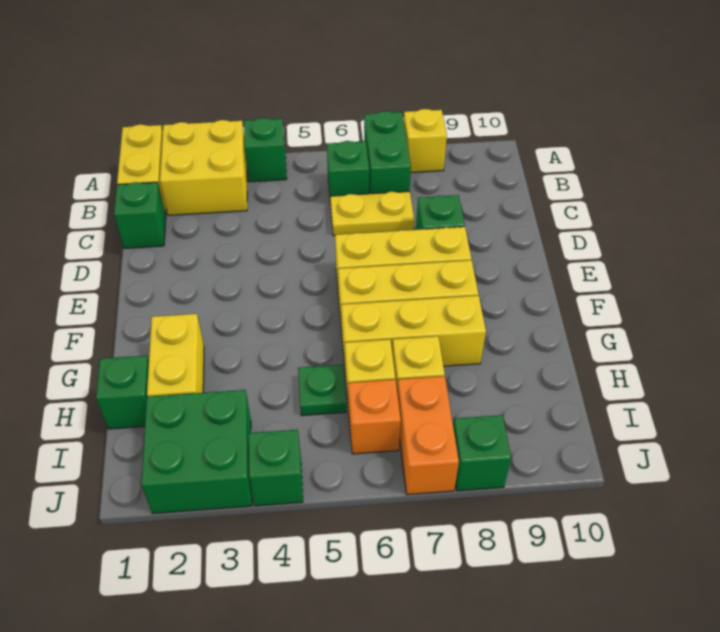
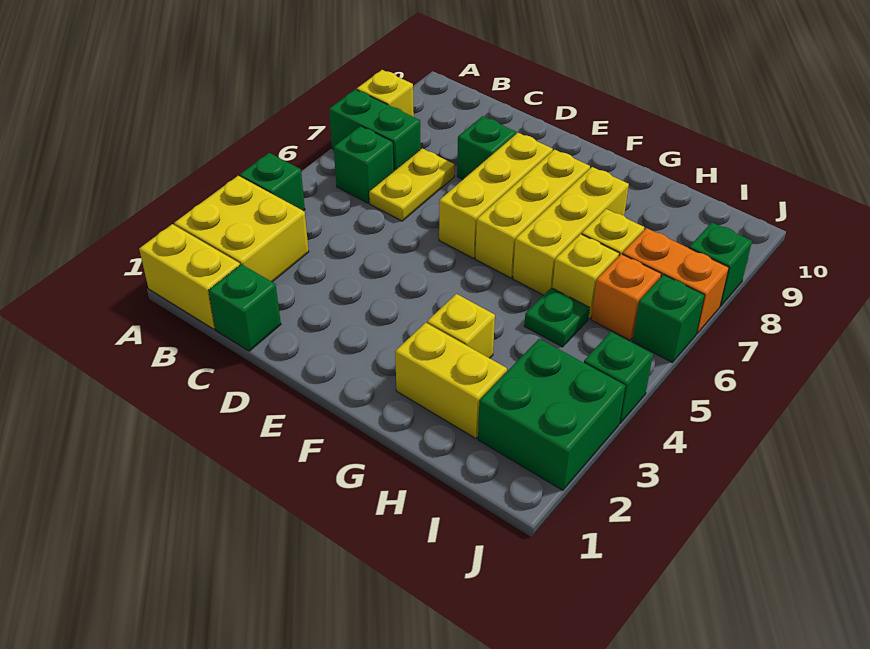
none -> yellow brick G3 level 1
green brick H1 level 1 -> green brick J6 level 1

